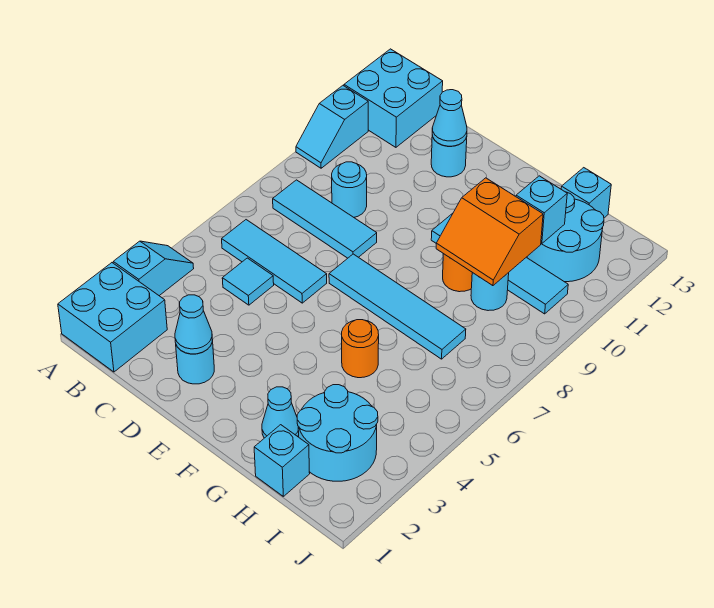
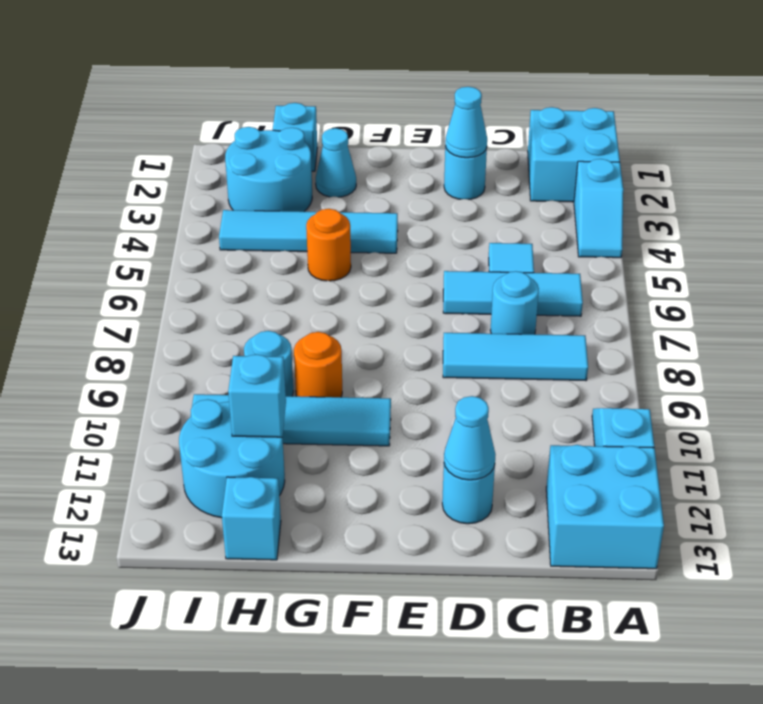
cyan round brick C9 level 1 -> cyan round brick C7 level 1
cyan tile E7:H7 level 1 -> cyan tile F4:I4 level 1
orange slope G9:H10 level 2 top 10 -> none

